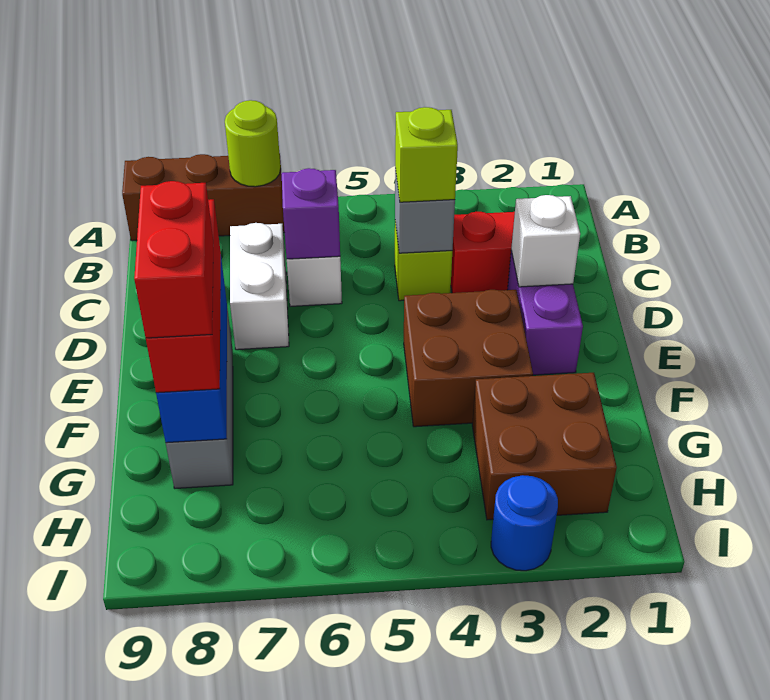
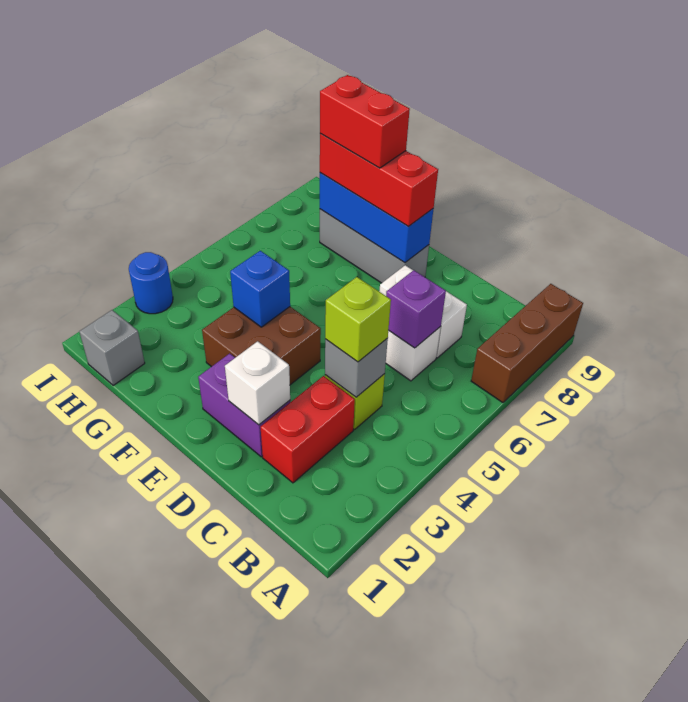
lime round brick A7 level 2 -> none
none -> blue brick F4 level 2
brown brick G2:H3 level 1 -> none
none -> grey brick H1 level 1

